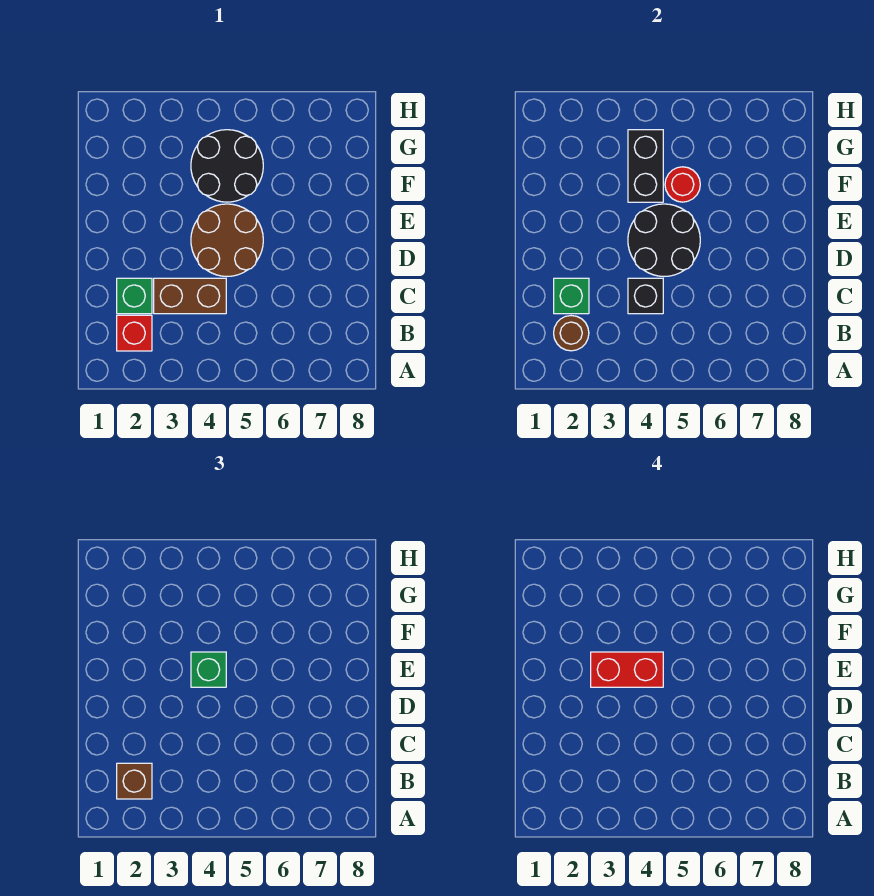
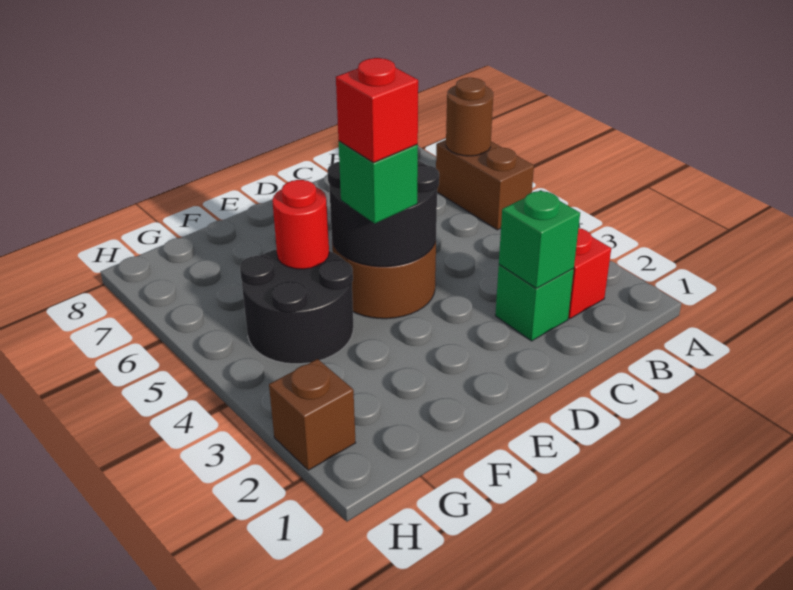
brown round brick B2 level 2 -> brown round brick A6 level 2
brown brick B2 level 3 -> brown brick H2 level 1
brown brick C3:C4 level 1 -> brown brick A5:A6 level 1
black brick C4 level 2 -> none
red brick E3:E4 level 4 -> red brick E4 level 4
black brick F4:G4 level 2 -> none

